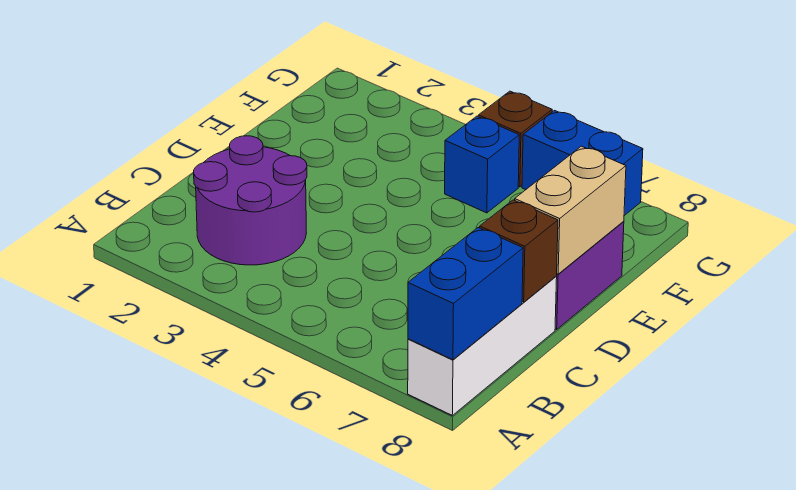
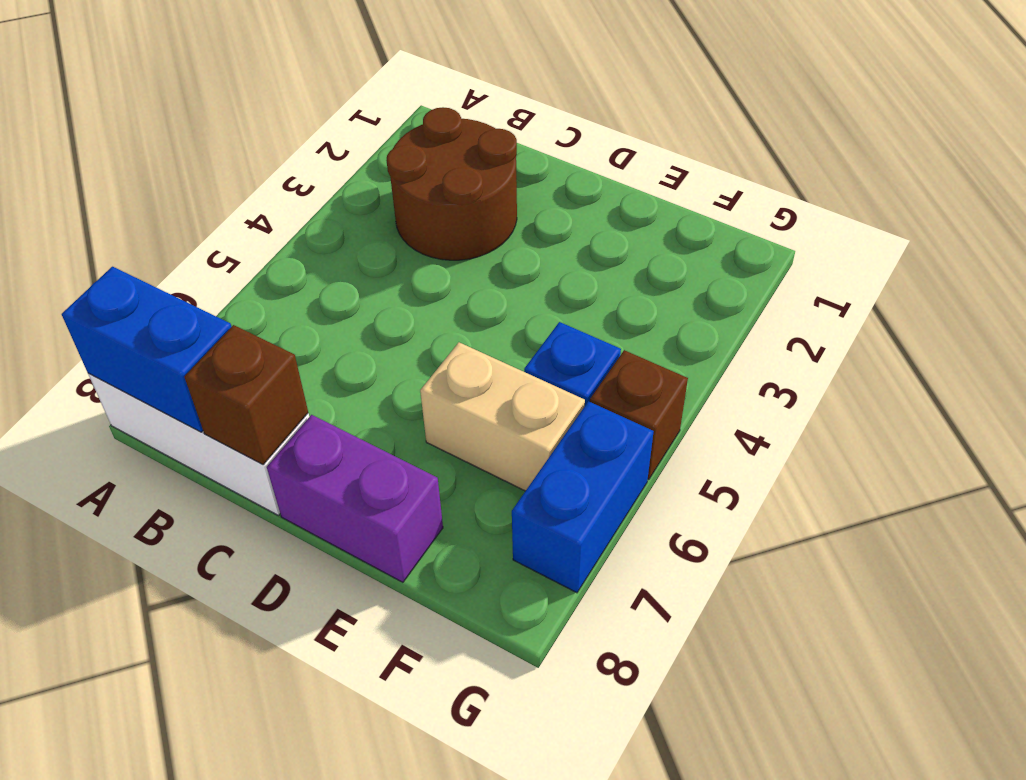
purple round brick B2:C3 level 1 -> brown round brick B2:C3 level 1
tan brick D8:E8 level 2 -> tan brick E6:F6 level 1

